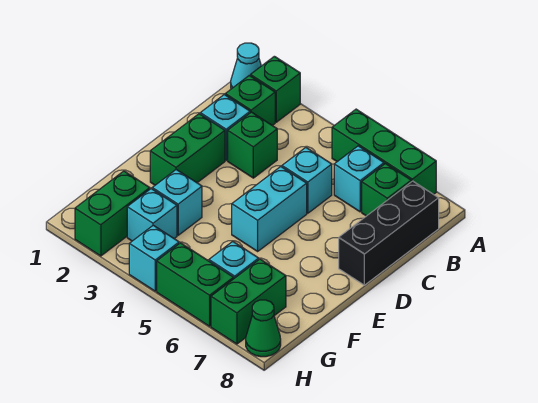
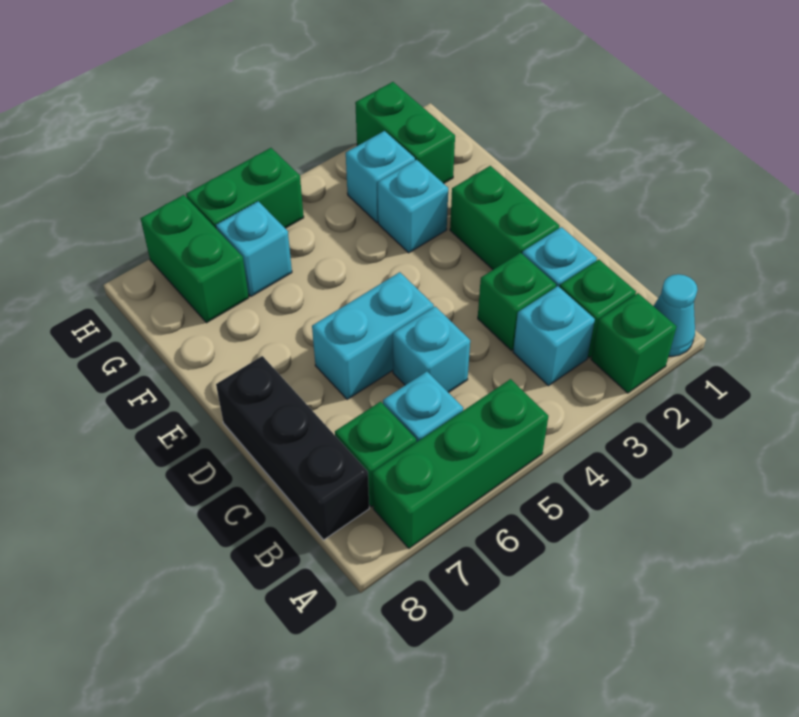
cyan brick D5:E5 level 1 -> cyan brick D5:D6 level 1
cyan brick H4 level 1 -> cyan brick B3 level 1
green cone H8 level 1 -> none

